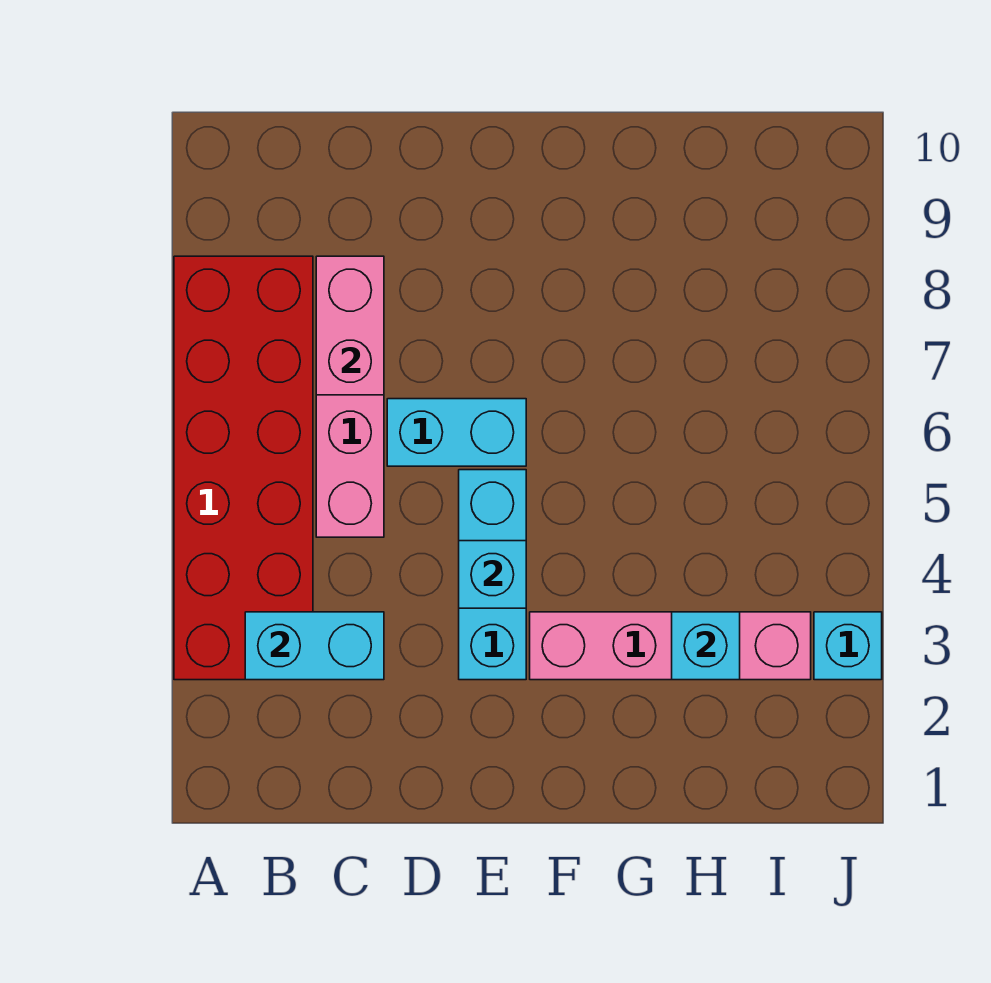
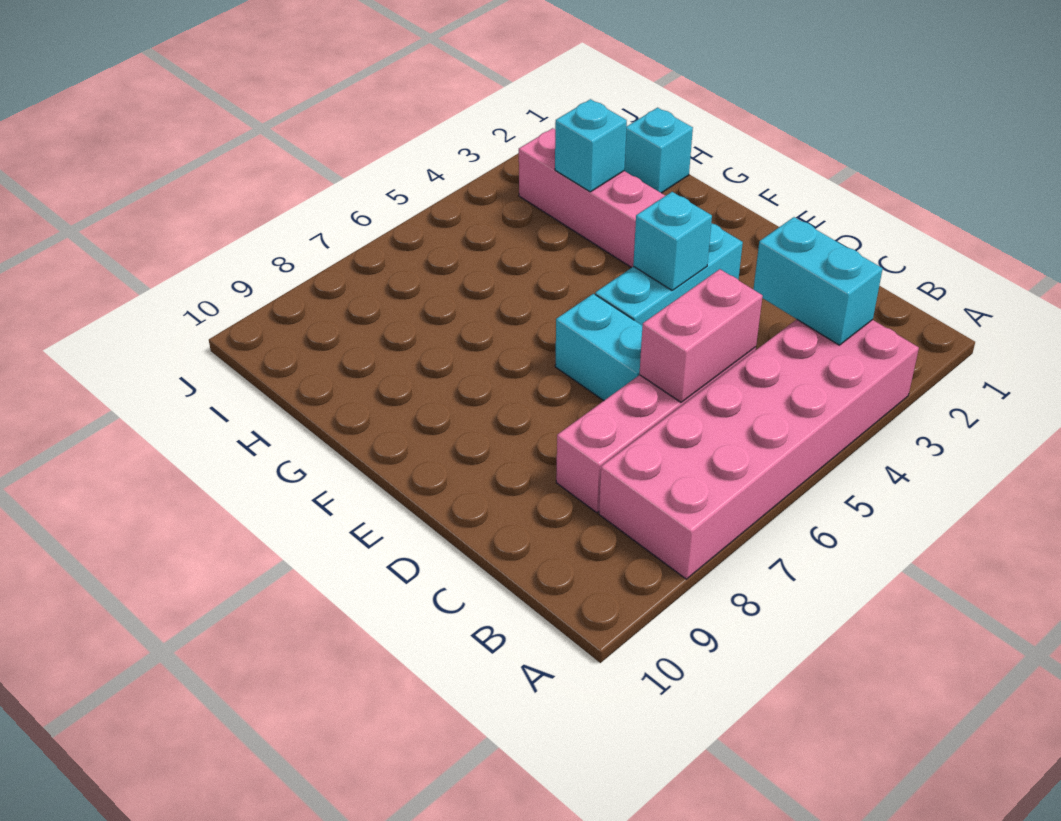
red brick A3:B8 level 1 -> pink brick A3:B8 level 1
pink brick C7:C8 level 2 -> pink brick C5:C6 level 2
cyan brick J3 level 1 -> cyan brick H1 level 1

